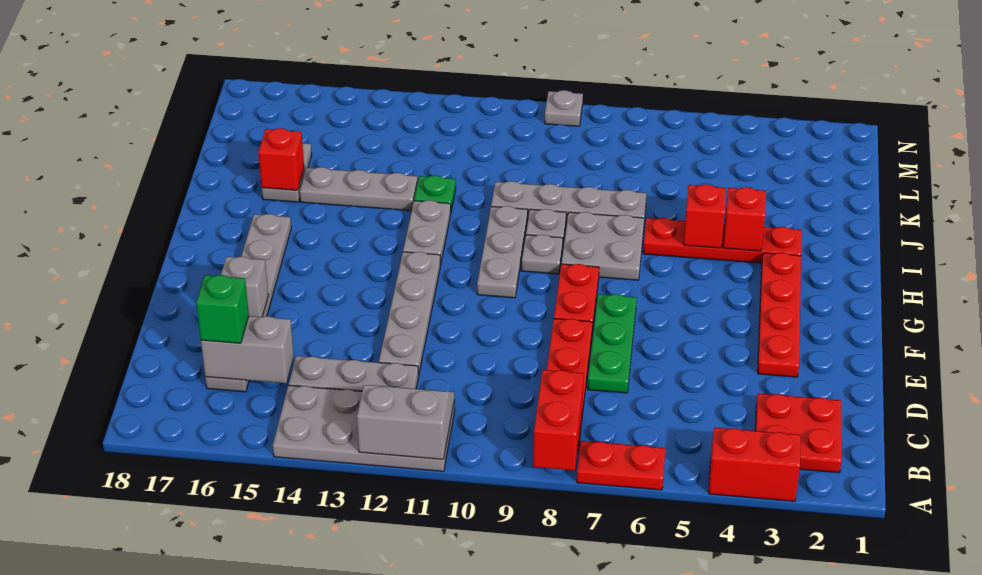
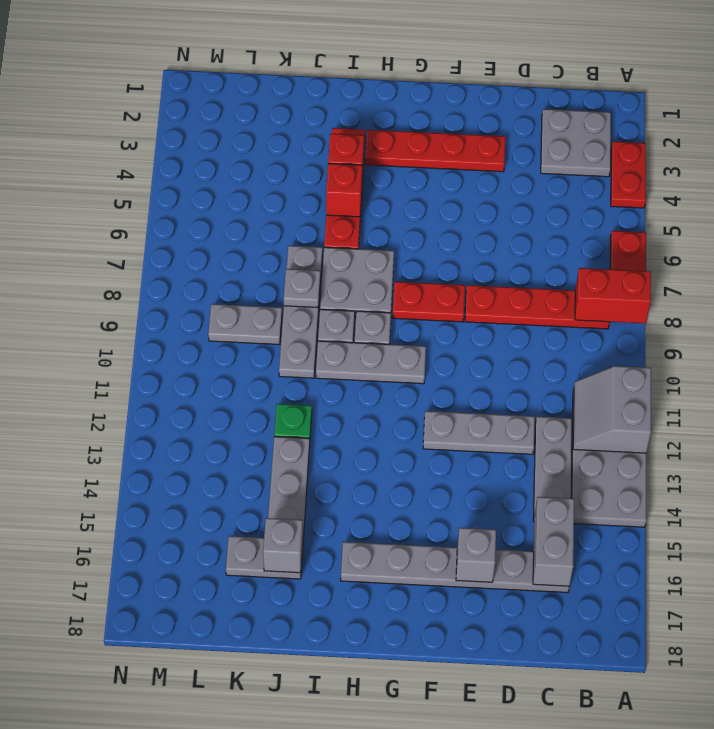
red brick A3:A4 level 1 -> red plate A3:A4 level 1
red plate B2:C3 level 1 -> grey plate B2:C3 level 1
green brick C16 level 3 -> none
green plate D7:F7 level 1 -> none
grey plate D12:G12 level 1 -> grey plate D12:F12 level 1
grey plate H12:I12 level 1 -> grey plate K9:L9 level 1
red brick J16 level 2 -> grey brick J16 level 2
grey plate N9 level 1 -> grey plate J8 level 2

